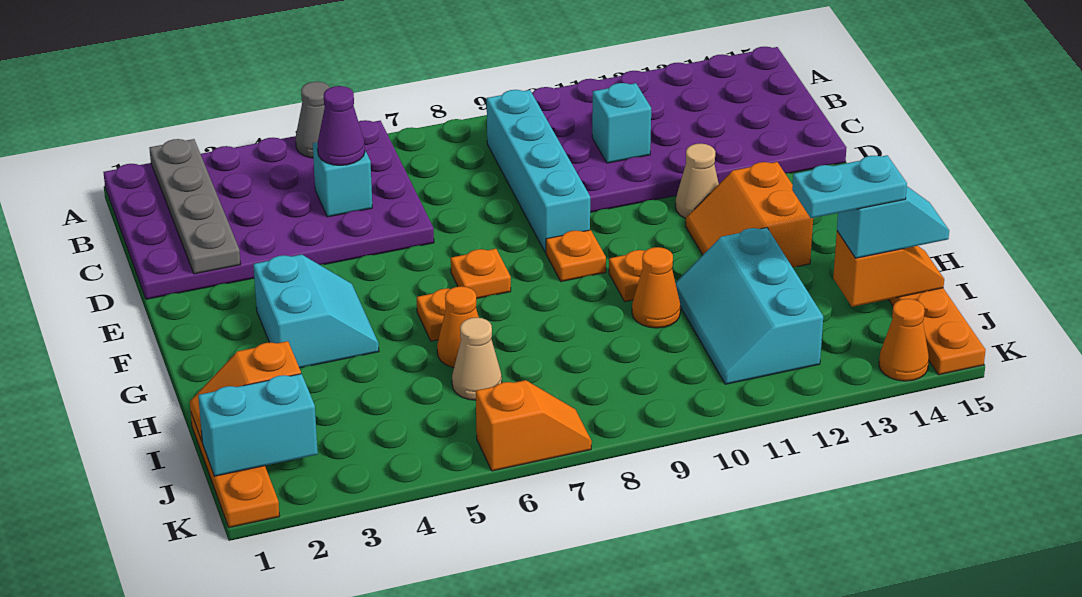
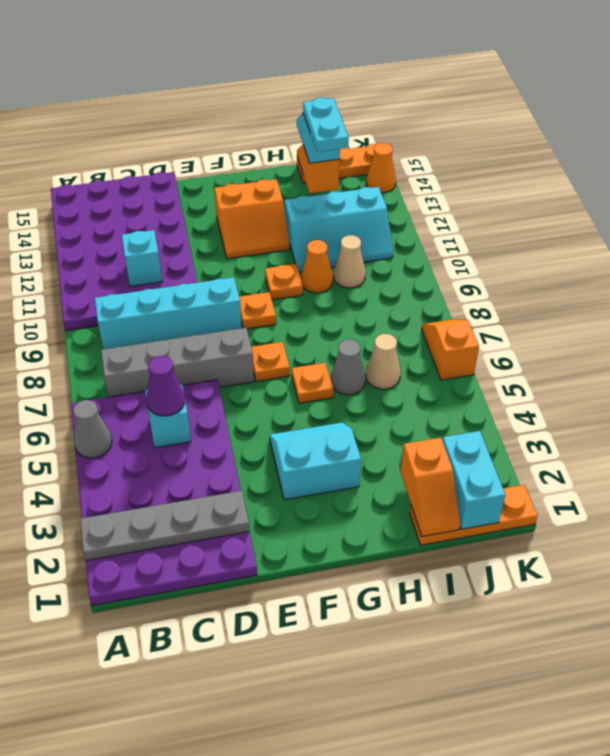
none -> grey brick B7:E7 level 1
tan cone E12 level 1 -> tan cone I10 level 1
orange cone H6 level 1 -> grey cone H6 level 1

